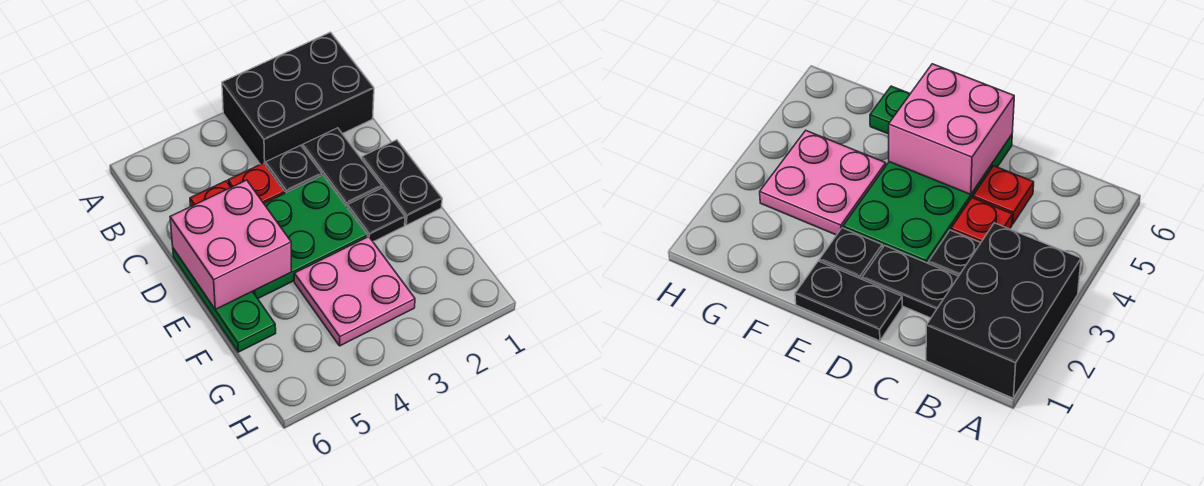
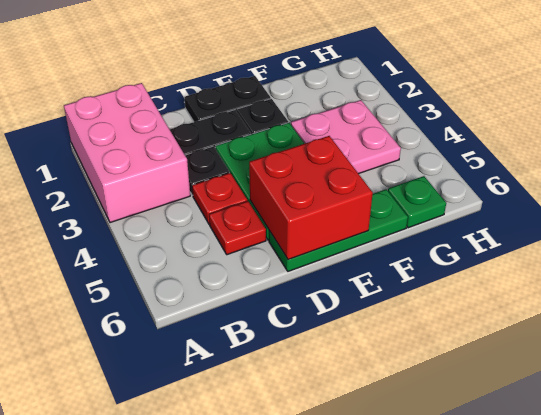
black brick A1:B3 level 1 -> pink brick A1:B3 level 1
pink brick D5:E6 level 2 -> red brick D5:E6 level 2
none -> green plate G6 level 1

